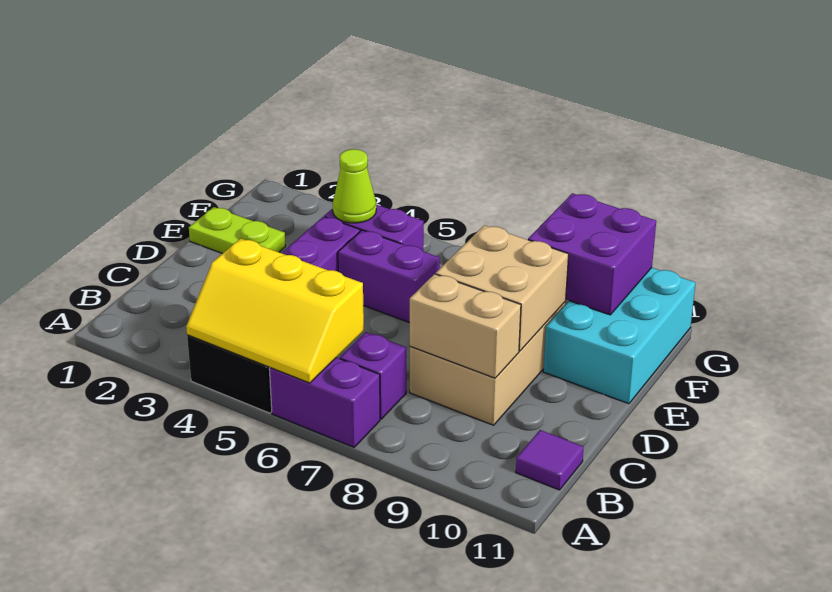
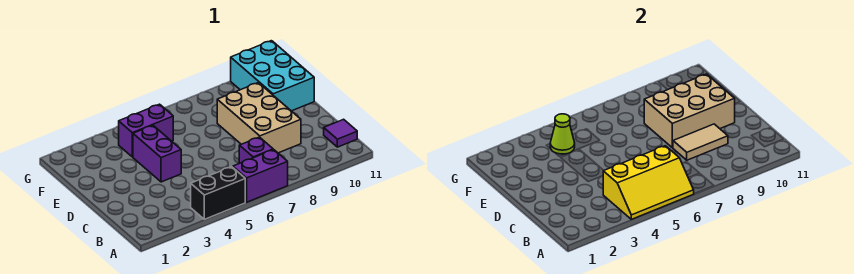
tan brick C8:C9 level 2 -> tan tile C8:C9 level 2
tan brick D8:E9 level 2 -> tan brick D8:E10 level 2
lime plate E1:E2 level 1 -> none
purple brick E5:E6 level 1 -> none
purple brick F9:G10 level 2 -> none

